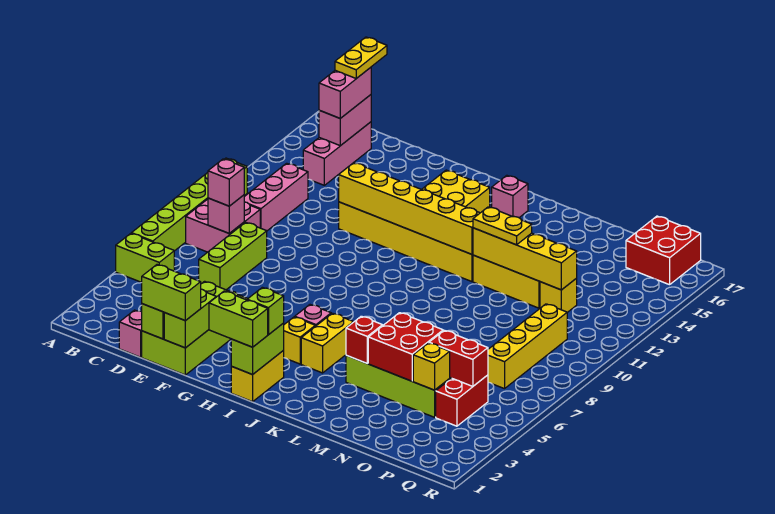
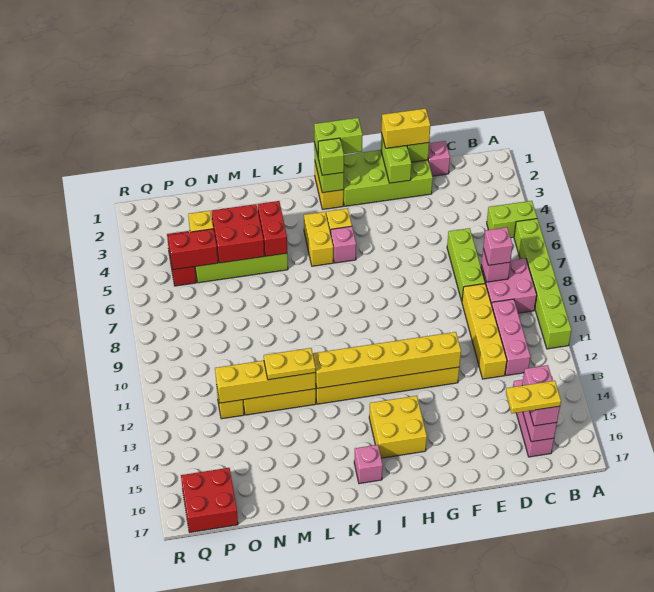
yellow plate C16:C17 level 4 -> yellow plate C16:D16 level 4
lime brick E1:F4 level 1 -> lime brick E1:H2 level 1
lime brick E1:F1 level 3 -> yellow brick E1:F1 level 3
red brick L4 level 2 -> red brick L4:L5 level 2
yellow brick P7:P10 level 1 -> yellow brick D9:D12 level 1

